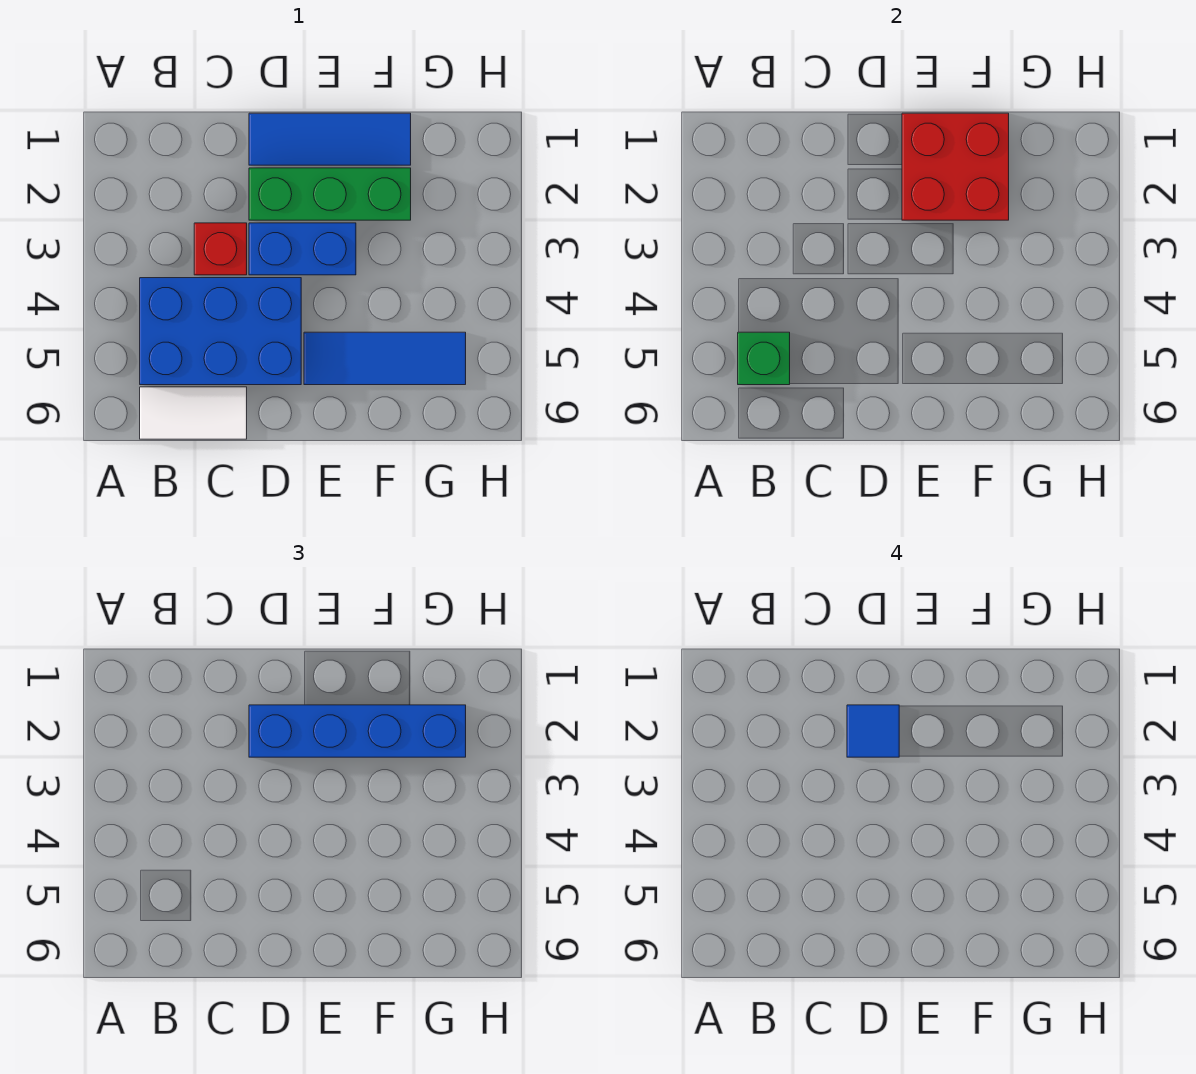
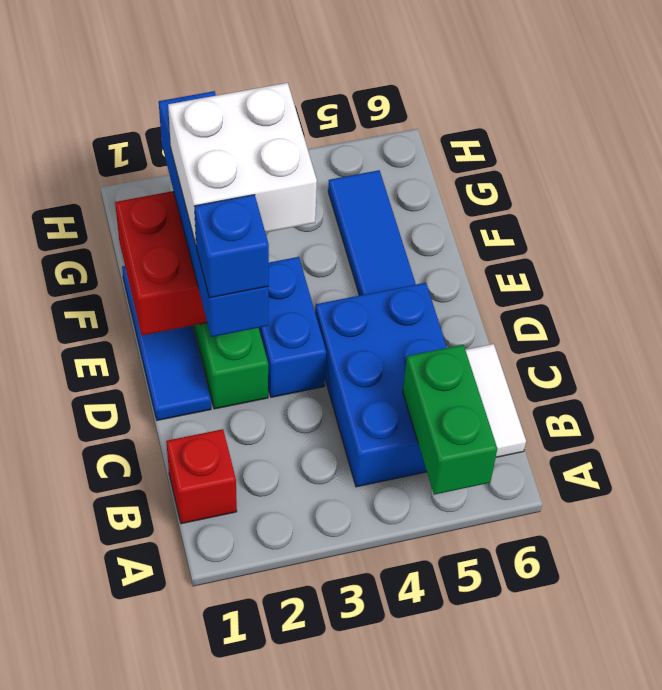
green brick B5 level 2 -> green brick A5:B5 level 2
red brick C3 level 1 -> red brick B1 level 1
blue tile D2 level 4 -> blue brick D2 level 4
none -> white brick E2:F3 level 4

